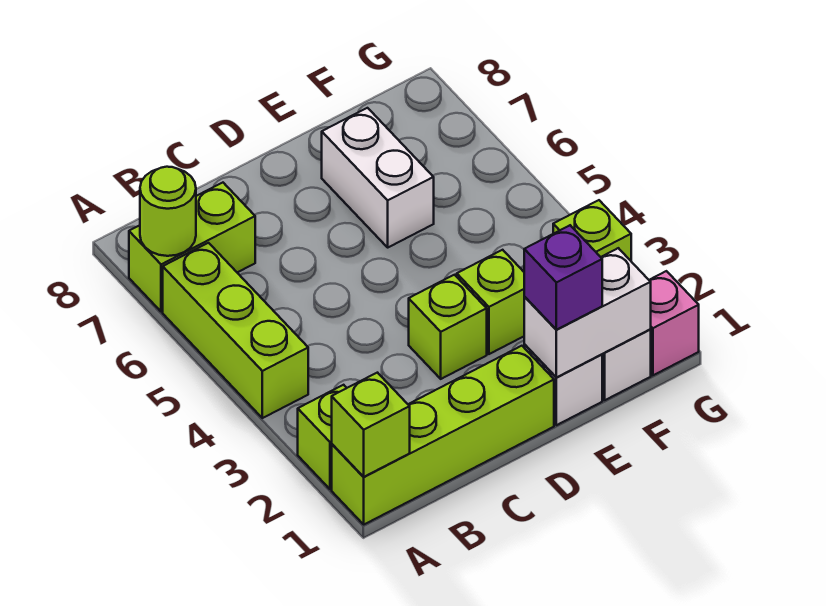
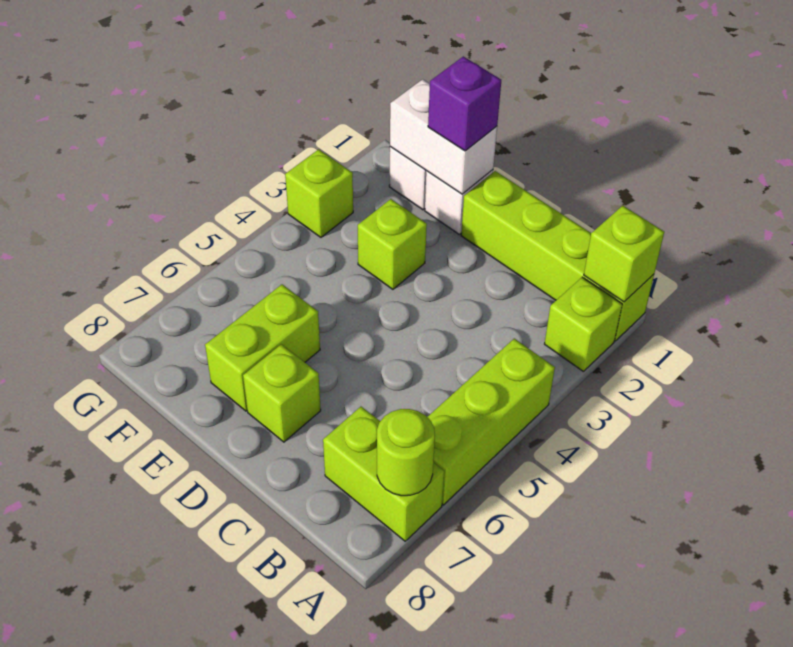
lime brick D3 level 1 -> lime brick D7 level 1
white brick E6:E7 level 1 -> lime brick E6:E7 level 1
pink brick G1 level 1 -> none

